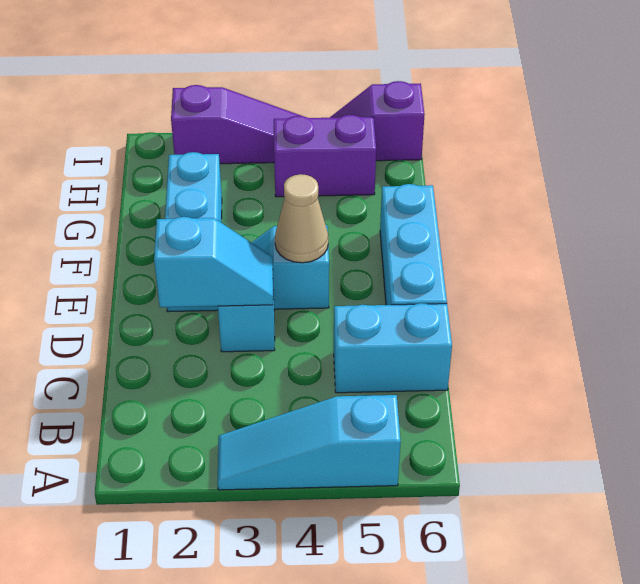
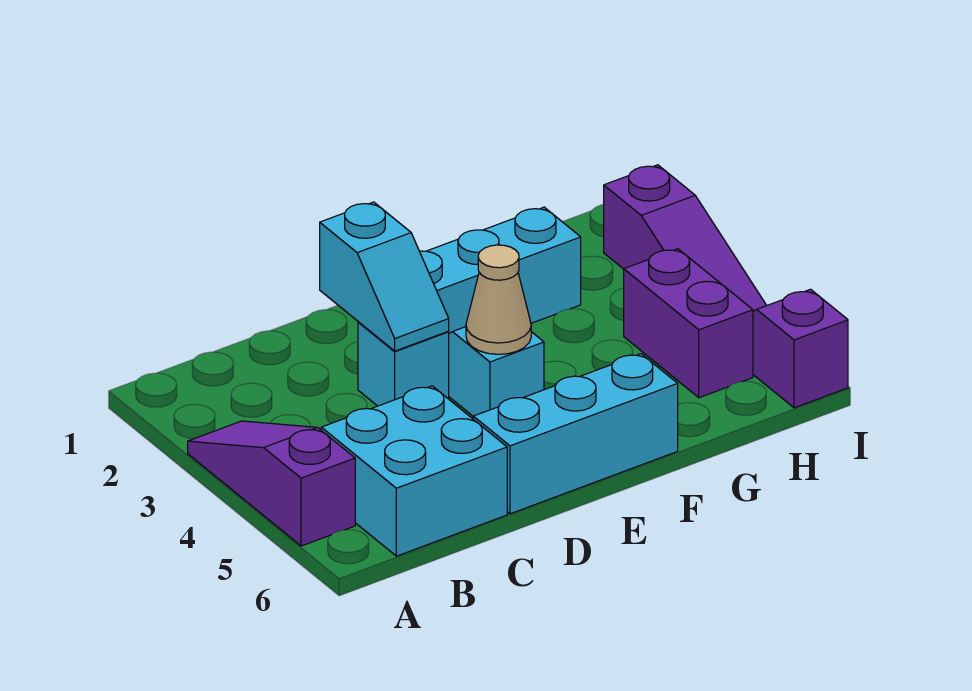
cyan slope A3:A5 level 1 top 5 -> purple slope A3:A5 level 1 top 5
cyan brick C5:C6 level 1 -> cyan brick B5:C6 level 1

